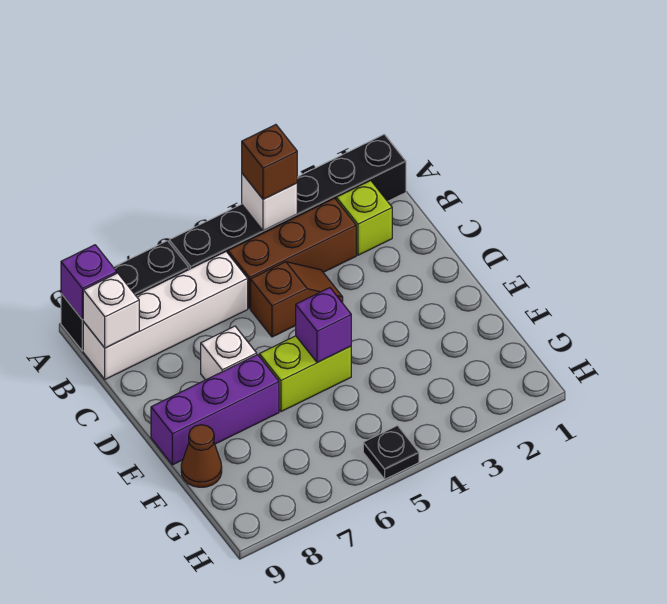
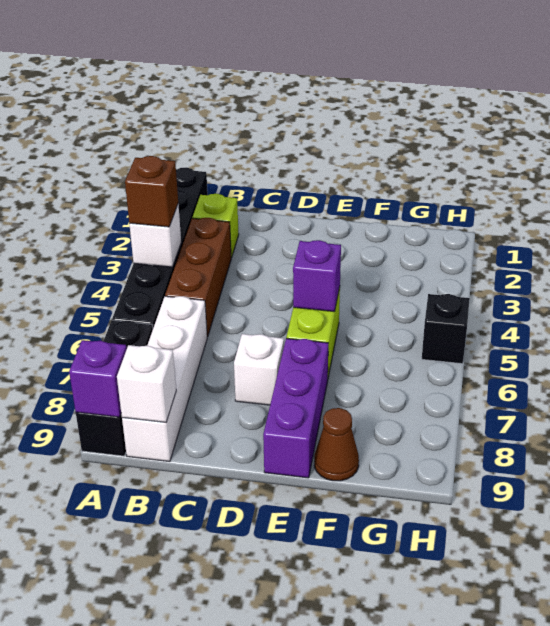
brown slope C4:C5 level 1 top 5 -> none
black plate H5 level 1 -> black brick H5 level 1

